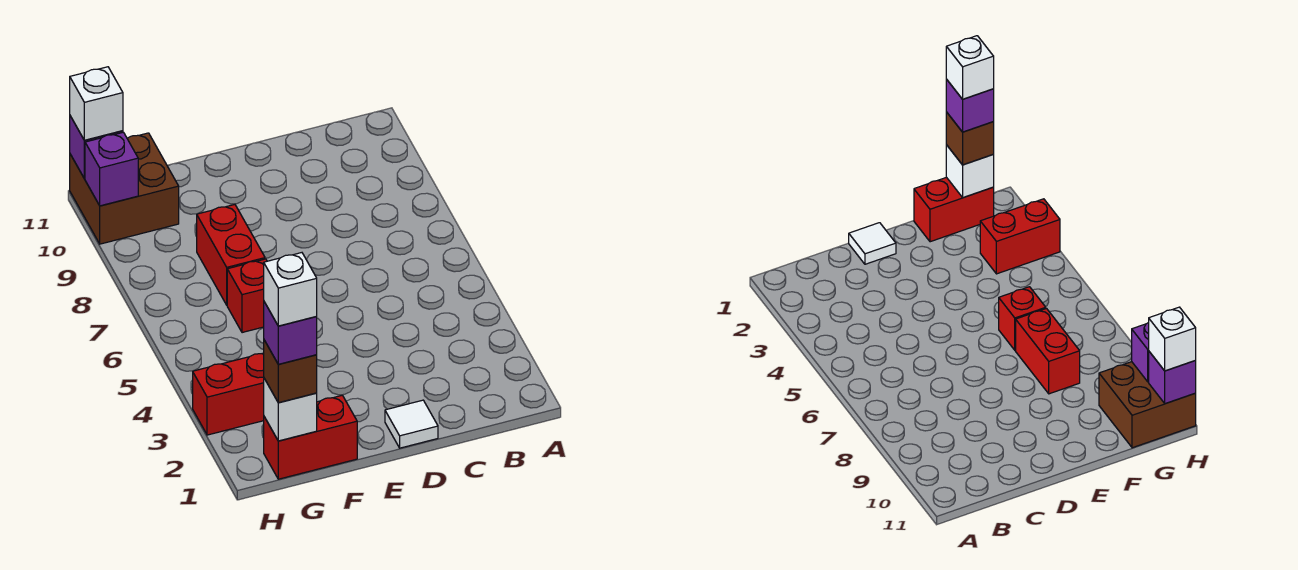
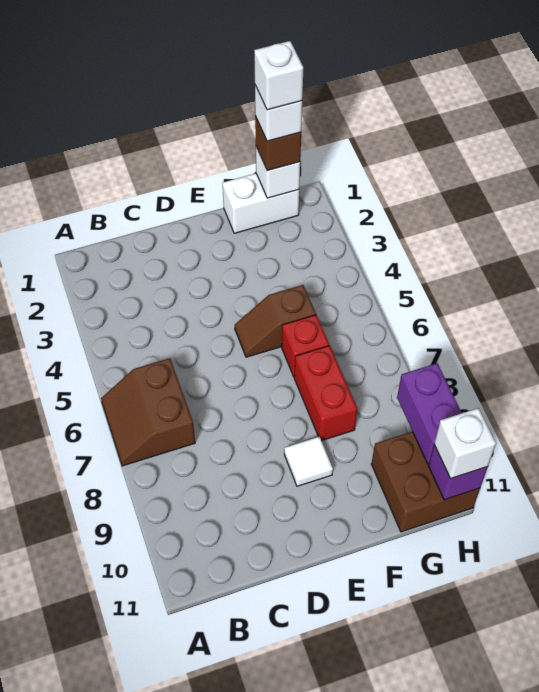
none -> brown slope A6:B7 level 1 top B
white tile D1 level 1 -> white tile E9 level 1
none -> brown slope E5:F5 level 1 top F
red brick F1:G1 level 1 -> white brick F1:G1 level 1
purple brick G1 level 4 -> white brick G1 level 4
red brick G3:H3 level 1 -> none
purple brick H10 level 2 -> purple brick H9:H10 level 2

